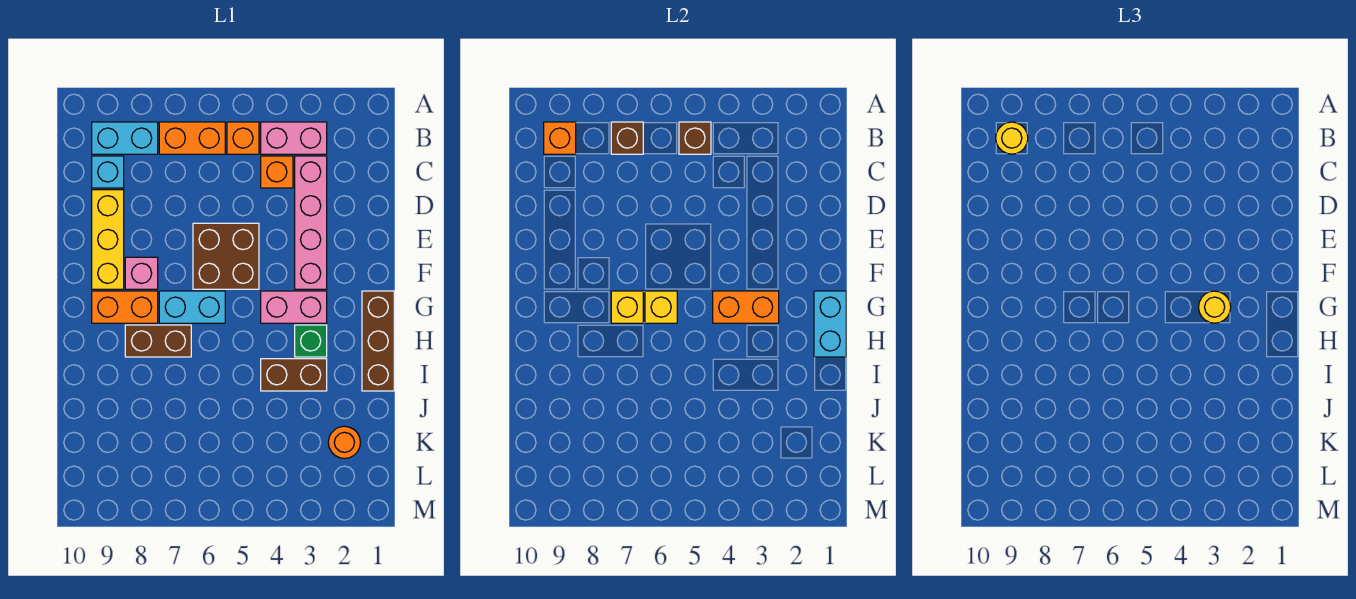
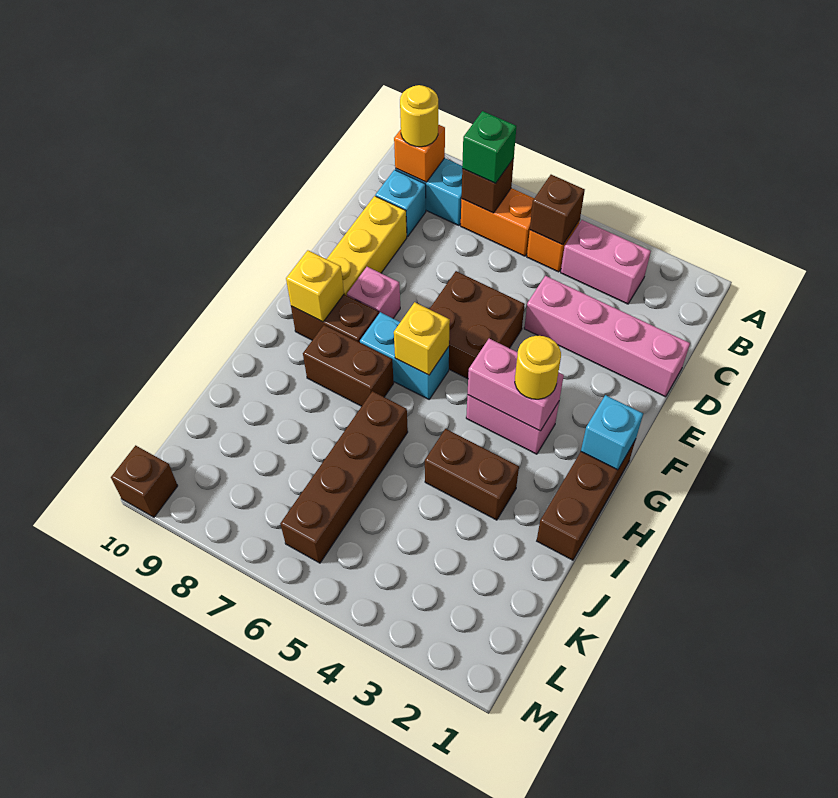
pink brick C3:F3 level 1 -> pink brick D1:D4 level 1
orange brick C4 level 1 -> none
cyan brick G1:H1 level 2 -> cyan brick G1 level 2
orange brick G3:G4 level 2 -> pink brick G3:G4 level 2
yellow brick G7 level 2 -> yellow brick G9 level 2
orange brick G8:G9 level 1 -> brown brick G8:G9 level 1
green brick H3 level 1 -> green brick B7 level 3
none -> brown brick I6:L6 level 1
orange round brick K2 level 1 -> none
none -> brown brick M10 level 1

